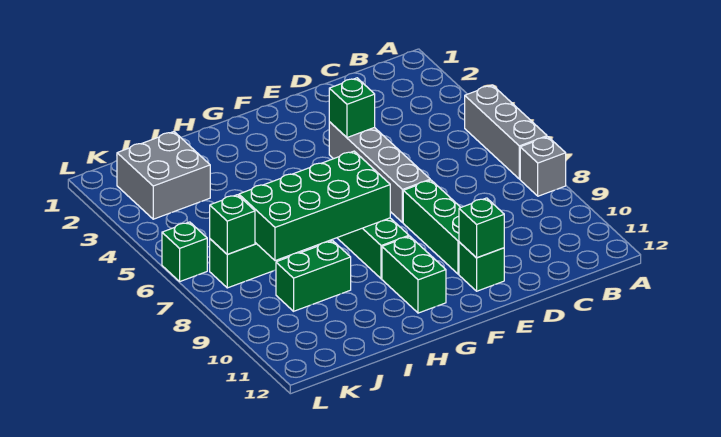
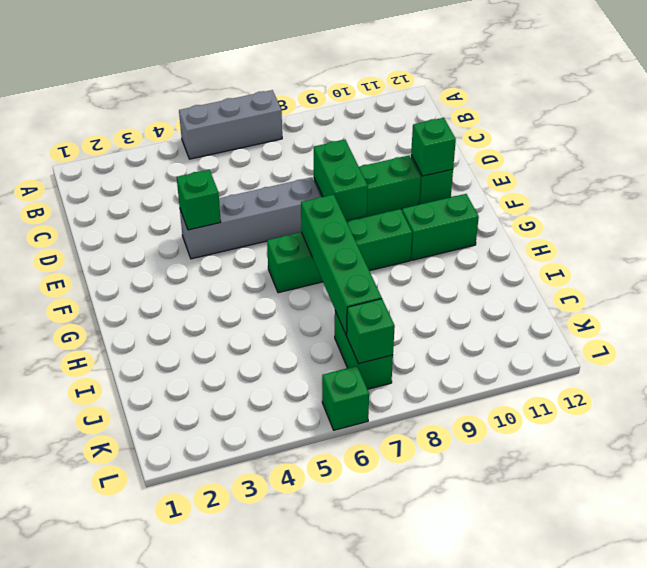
grey brick A8 level 1 -> none
green brick G7:J8 level 2 -> green brick G7:J7 level 2
green brick I9:J9 level 1 -> green brick E8:F8 level 2
grey brick J2:K3 level 1 -> none

